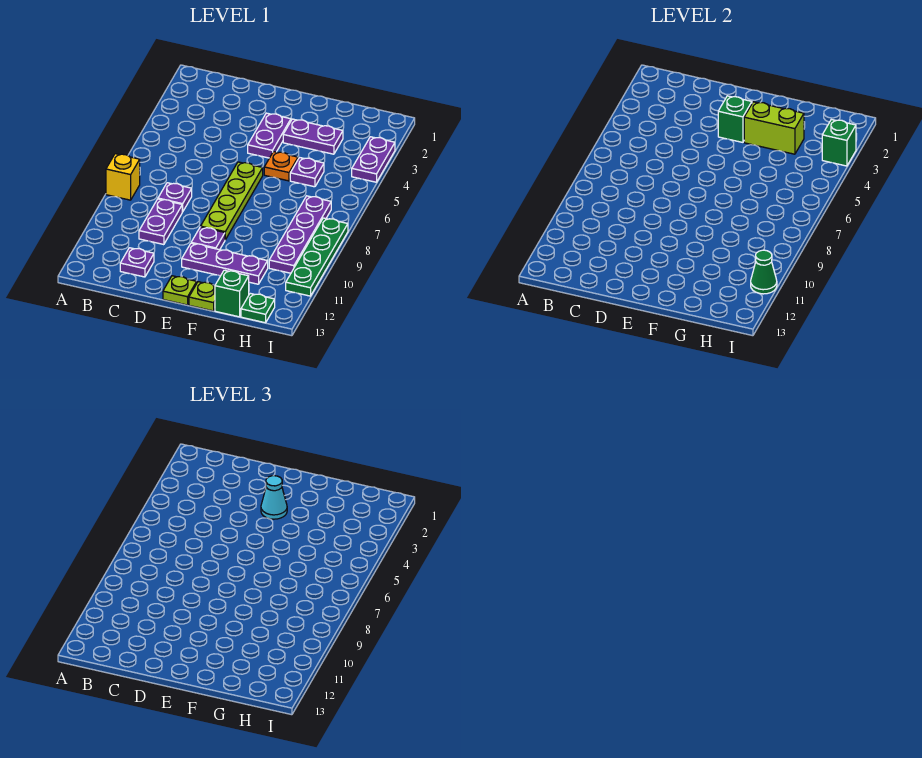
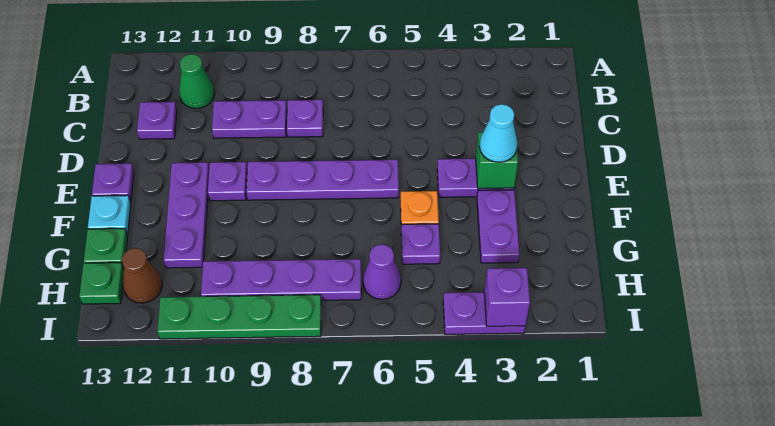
yellow brick A8 level 1 -> none
lime plate E6:E9 level 1 -> purple plate E6:E9 level 1
lime plate E13 level 1 -> purple plate E13 level 1
lime brick F3:G3 level 2 -> none
lime plate F13 level 1 -> cyan plate F13 level 1
green brick G13 level 1 -> green plate G13 level 1
none -> purple cone H6 level 1
none -> brown cone H12 level 1
green brick I3 level 2 -> purple brick I3 level 2
green cone I11 level 2 -> green cone B11 level 1

